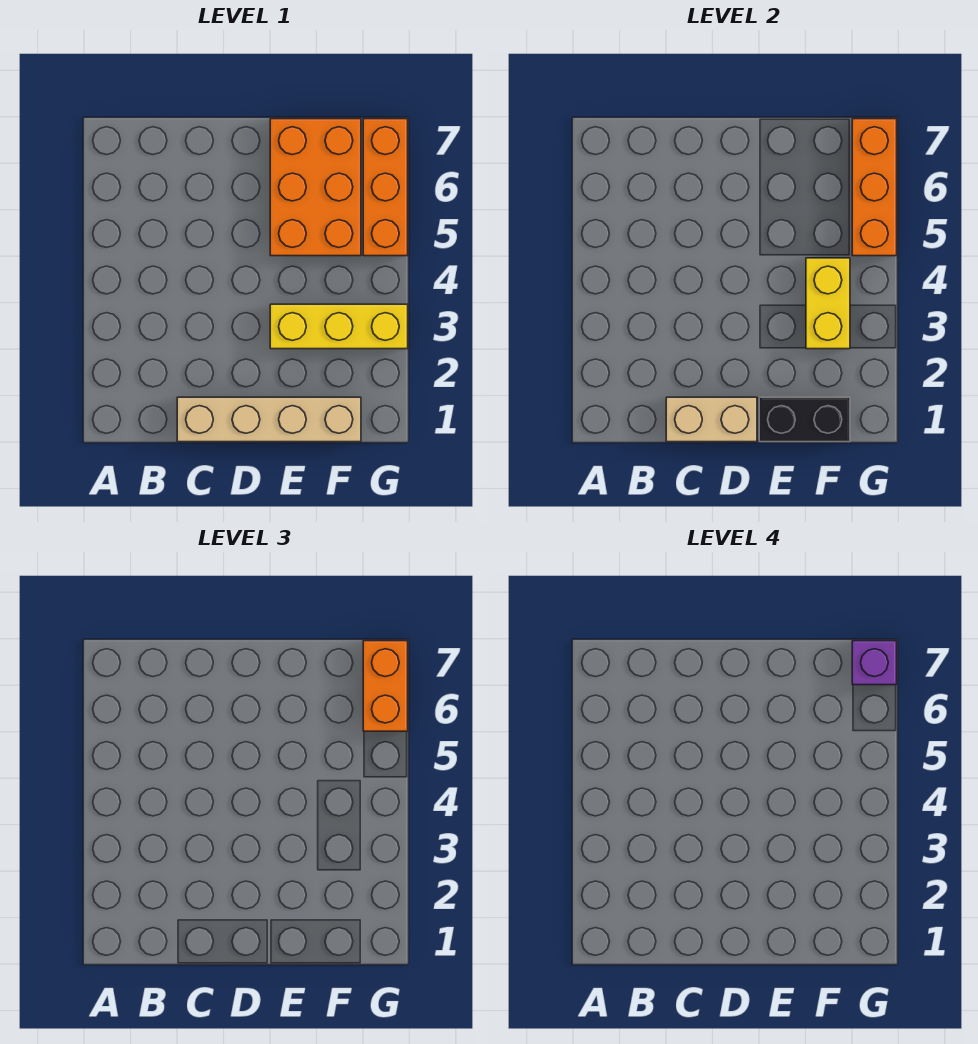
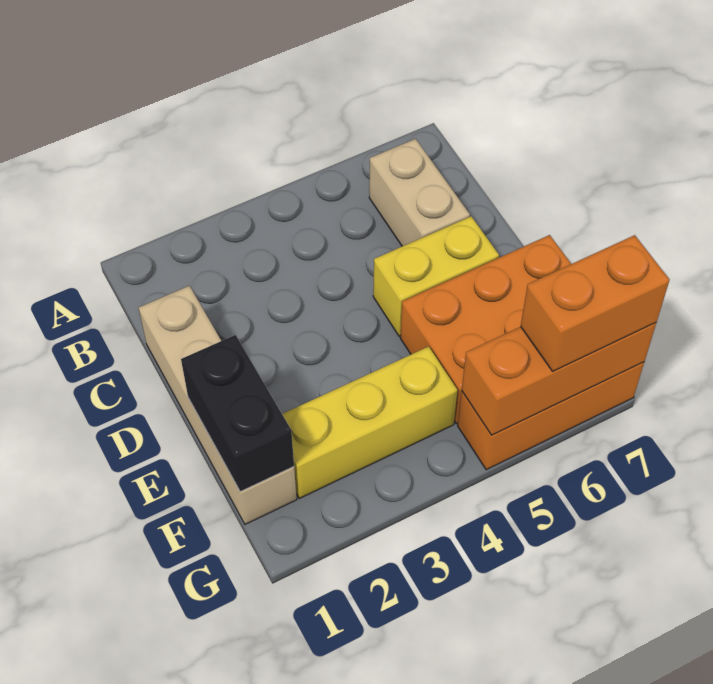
tan brick C1:D1 level 2 -> tan brick B6:C6 level 1
yellow brick E3:G3 level 1 -> yellow brick F2:F4 level 1
yellow brick F3:F4 level 2 -> yellow brick D5:D6 level 1
purple brick G7 level 4 -> none

